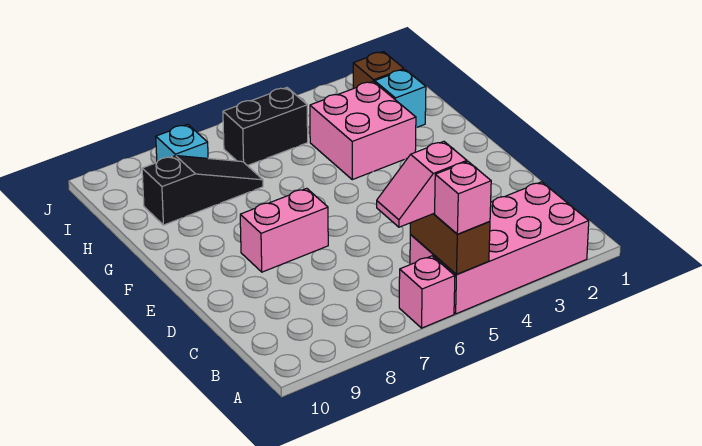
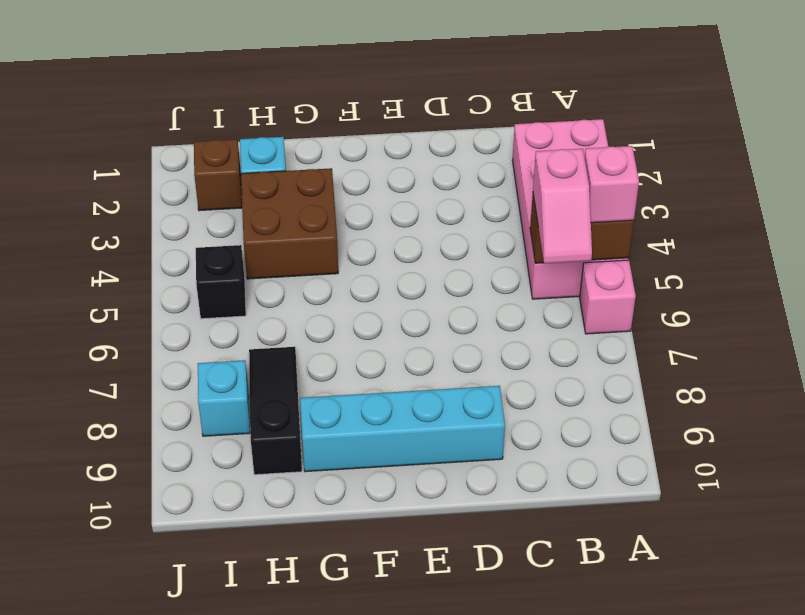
none -> cyan brick D9:G9 level 1
pink brick E7:E8 level 1 -> none
pink brick G3:H4 level 1 -> brown brick G3:H4 level 1
black brick I5:I6 level 1 -> black brick I5 level 1

